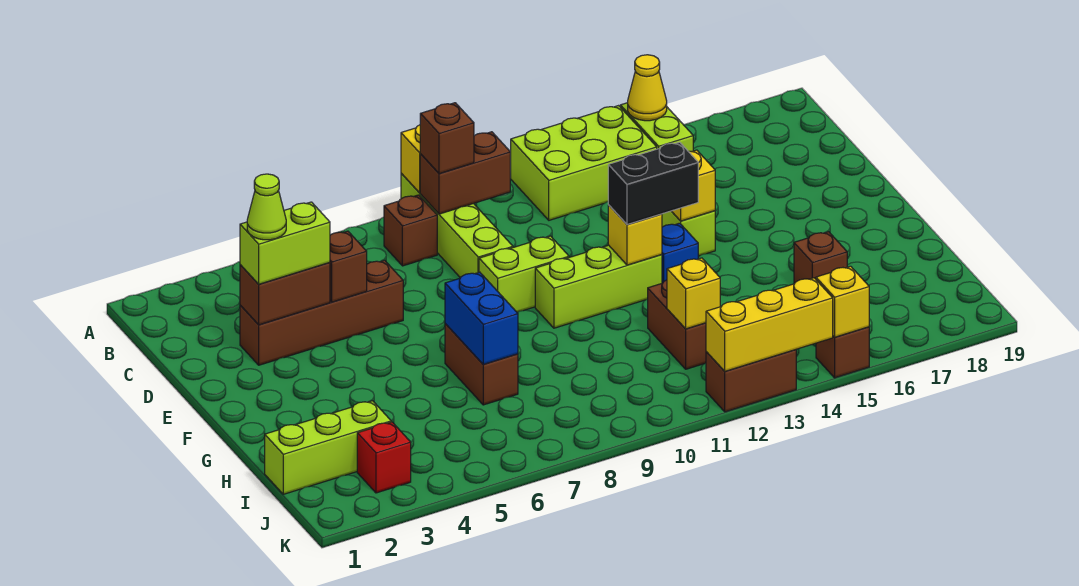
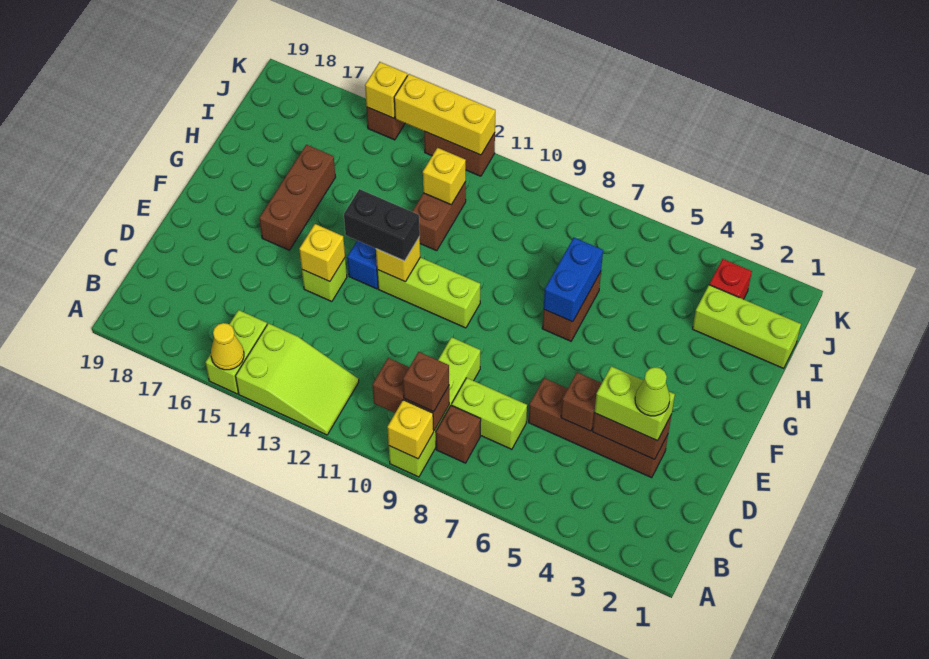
lime brick A12:B14 level 1 -> lime slope A12:B14 level 1 top 14
lime brick E9:E10 level 1 -> lime brick C7:C8 level 1
brown brick H16 level 1 -> brown brick F16:H16 level 1

